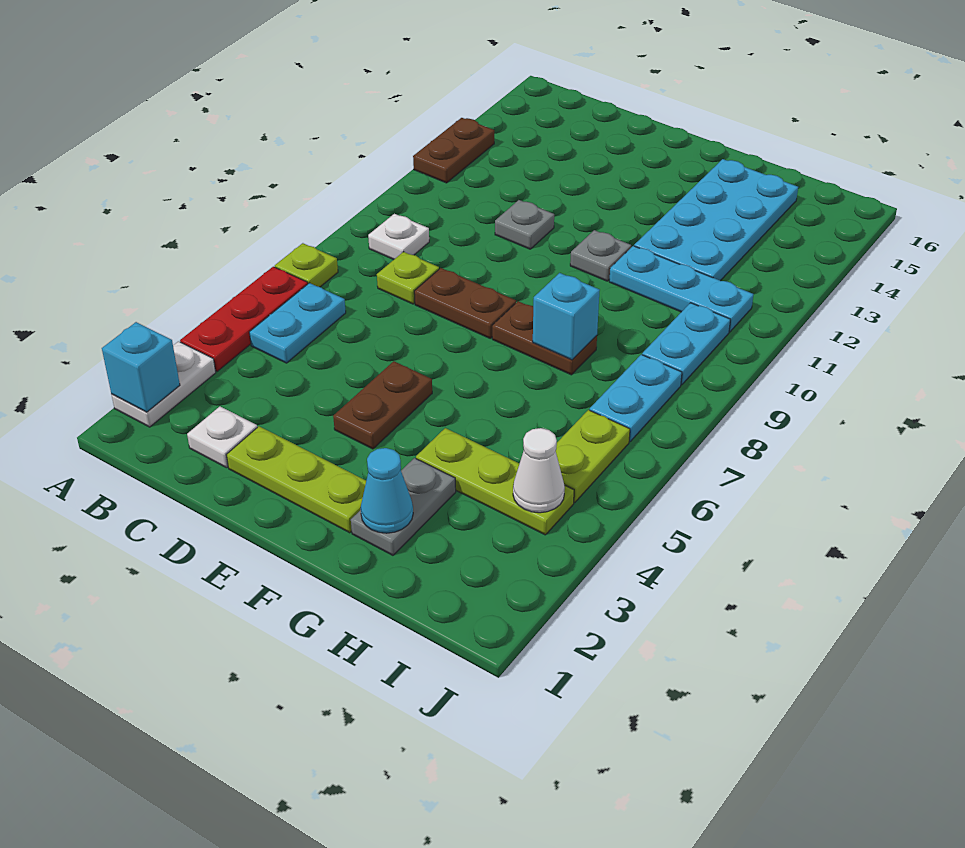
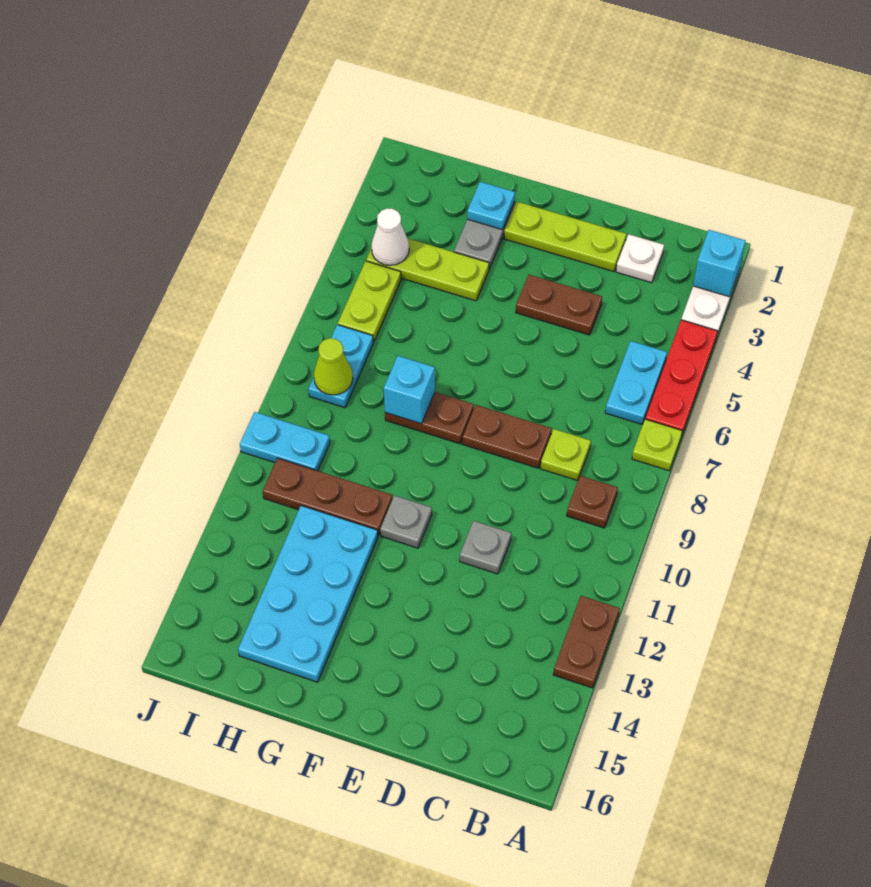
white plate B9 level 1 -> brown plate B9 level 1
brown plate E4:E5 level 1 -> brown plate D4:E4 level 1
cyan cone G2 level 2 -> cyan plate G2 level 2
cyan plate G11:I11 level 1 -> brown plate G11:I11 level 1
none -> lime cone I8 level 2
cyan plate I9:I10 level 1 -> cyan plate I10:J10 level 1

